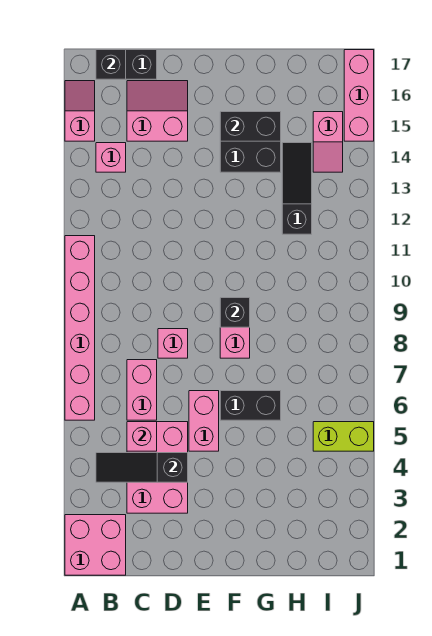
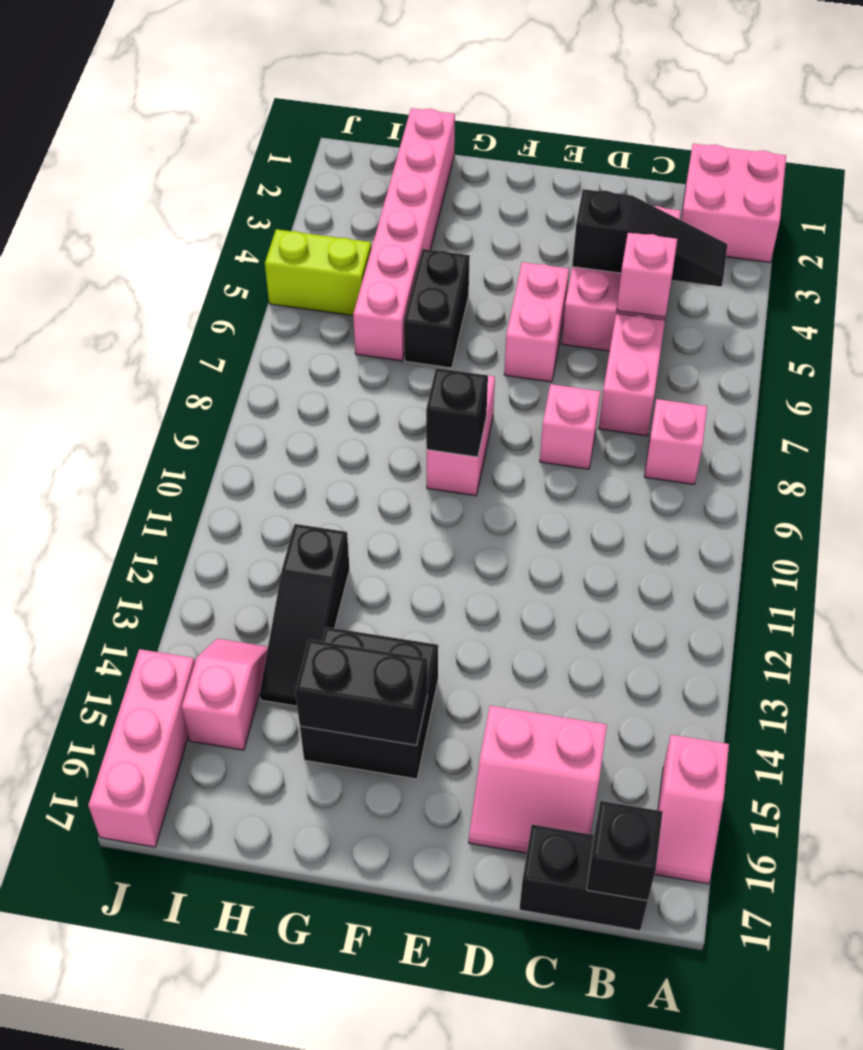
pink brick A6:A11 level 1 -> pink brick H1:H6 level 1
pink brick B14 level 1 -> pink brick B8 level 1
black brick F6:G6 level 1 -> black brick G5:G6 level 1

